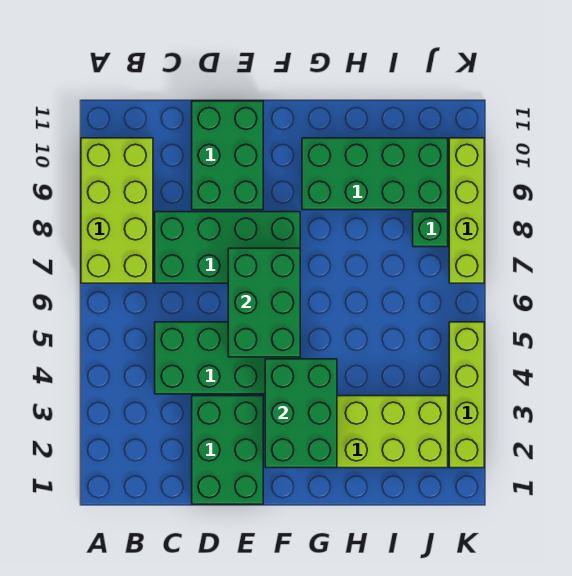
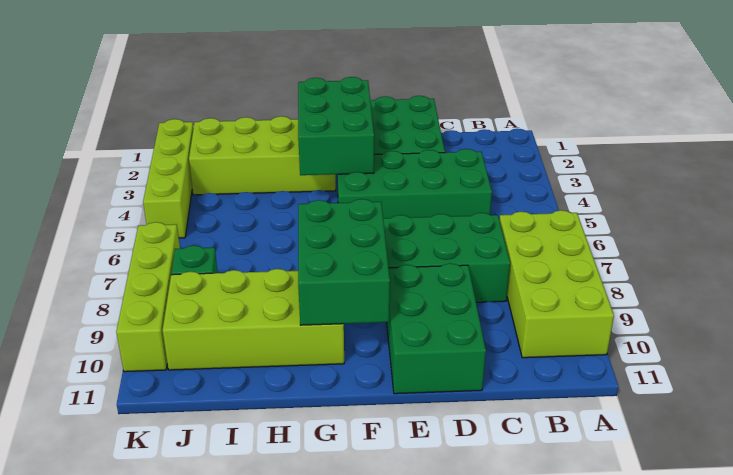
green brick E5:F7 level 2 -> green brick F8:G10 level 2
green brick G9:J10 level 1 -> lime brick G9:J10 level 1

